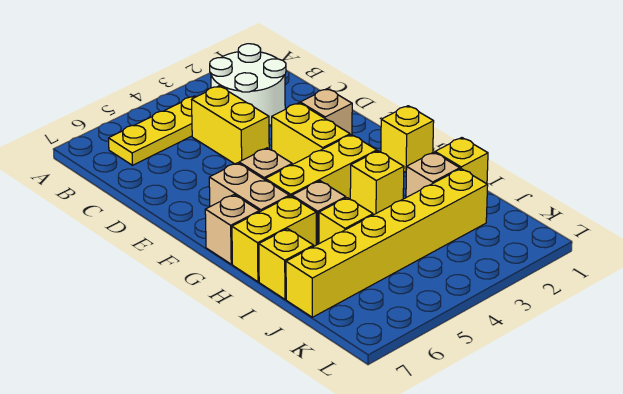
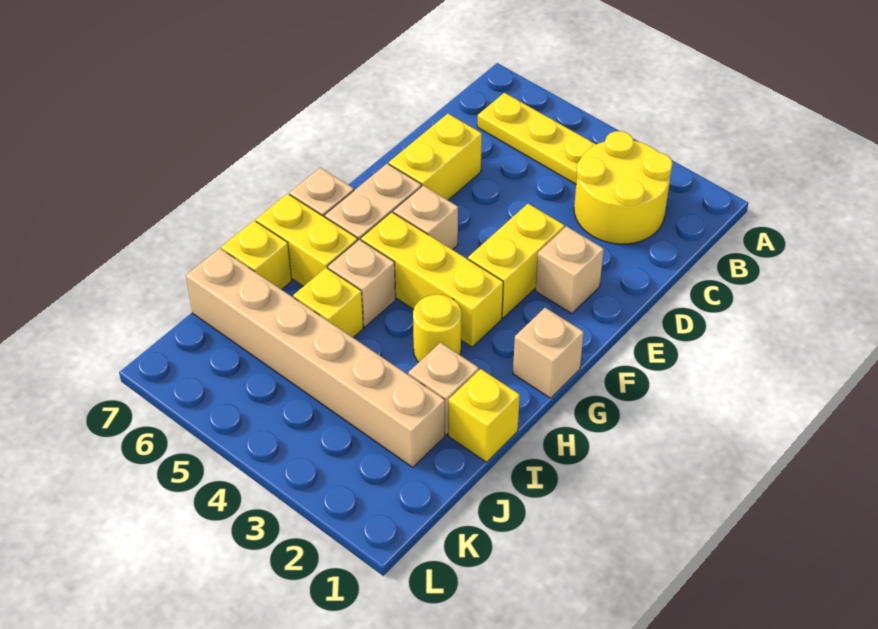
white round brick B2:C3 level 1 -> yellow round brick B2:C3 level 1
yellow brick C4:D4 level 1 -> yellow brick D6:E6 level 1
yellow brick G1 level 1 -> tan brick G1 level 1
yellow brick H3 level 1 -> yellow round brick H3 level 1
yellow brick J2:J7 level 1 -> tan brick J2:J7 level 1

